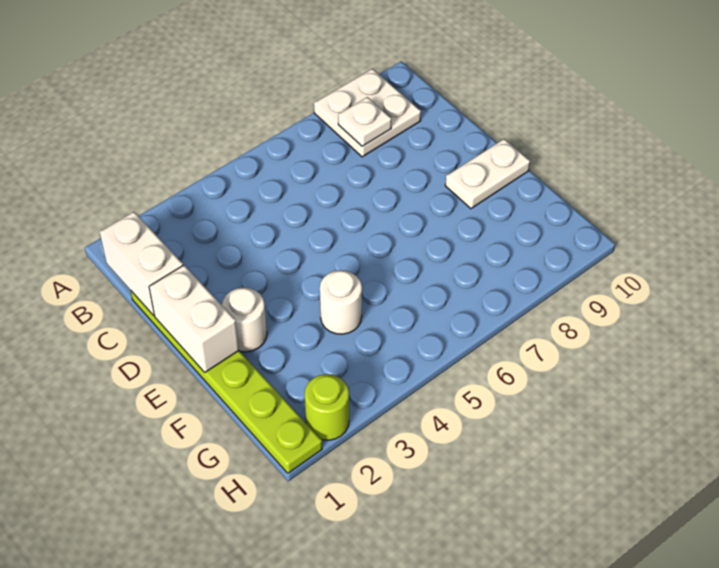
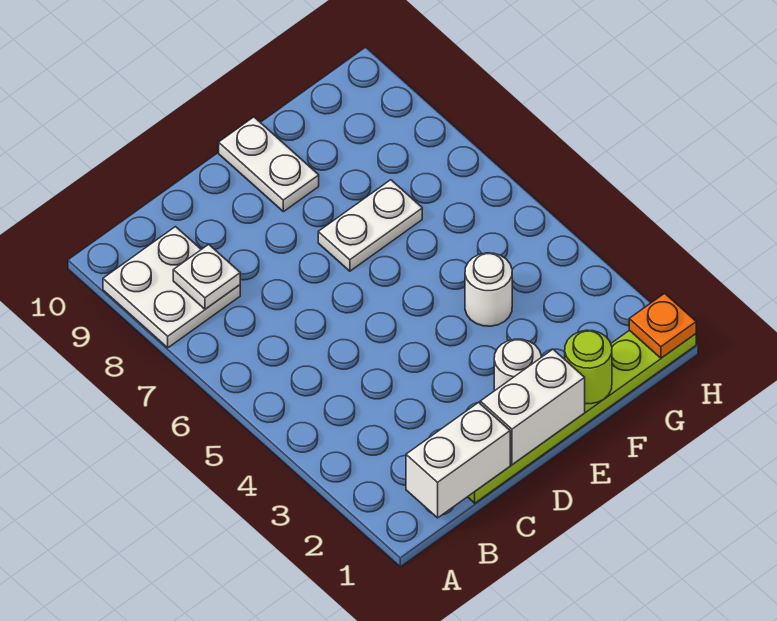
none -> white plate E7:F7 level 1
none -> orange plate H1 level 2
lime round brick H2 level 1 -> lime round brick F1 level 2

